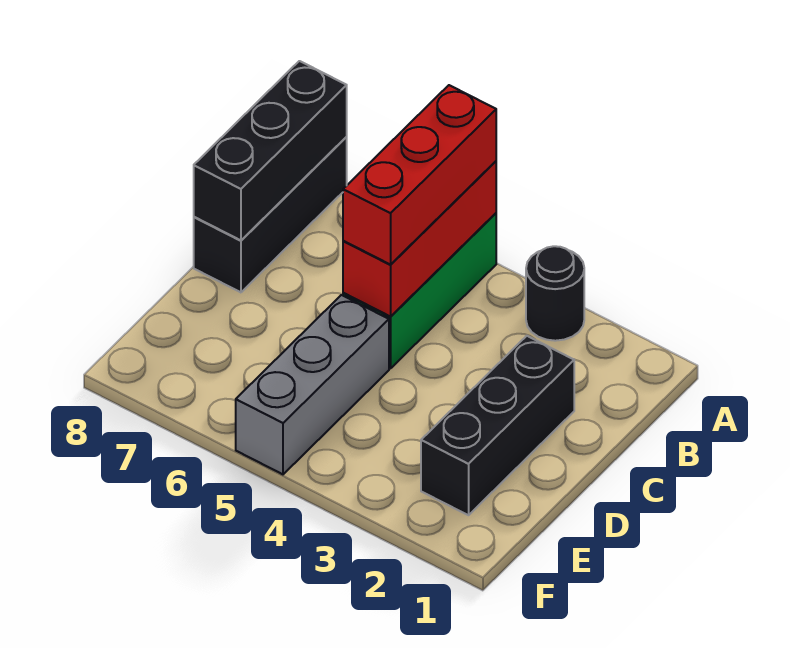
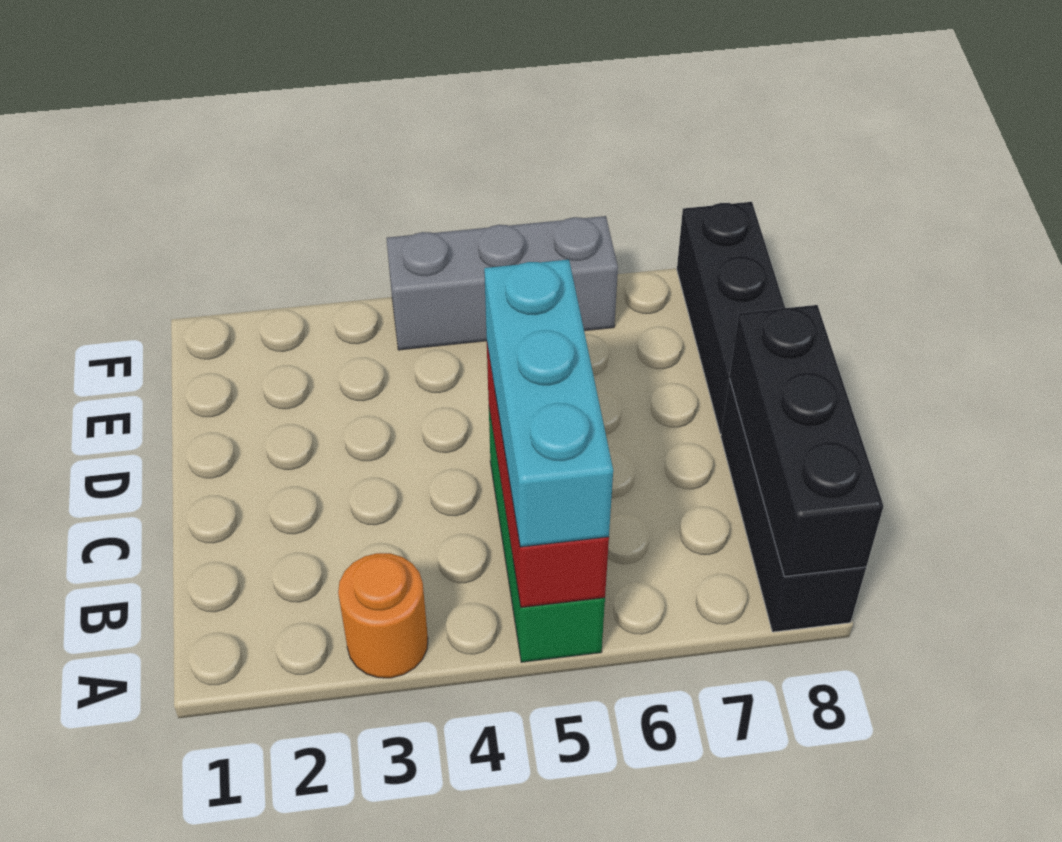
black round brick A3 level 1 -> orange round brick A3 level 1
red brick A5:C5 level 3 -> cyan brick A5:C5 level 3
black brick C2:E2 level 1 -> black brick D8:F8 level 1
grey brick D5:F5 level 1 -> grey brick F4:F6 level 1

